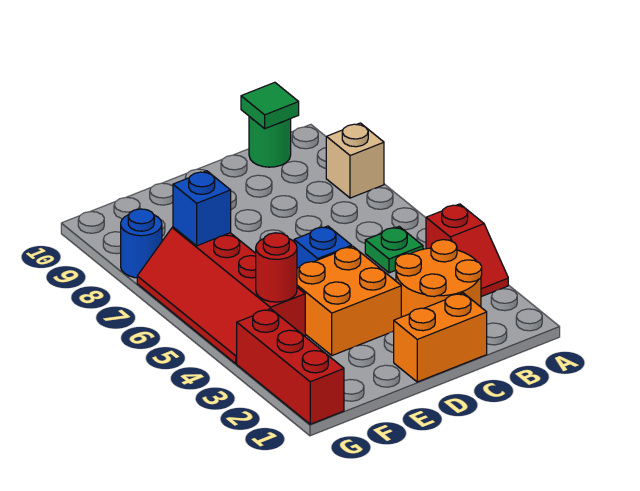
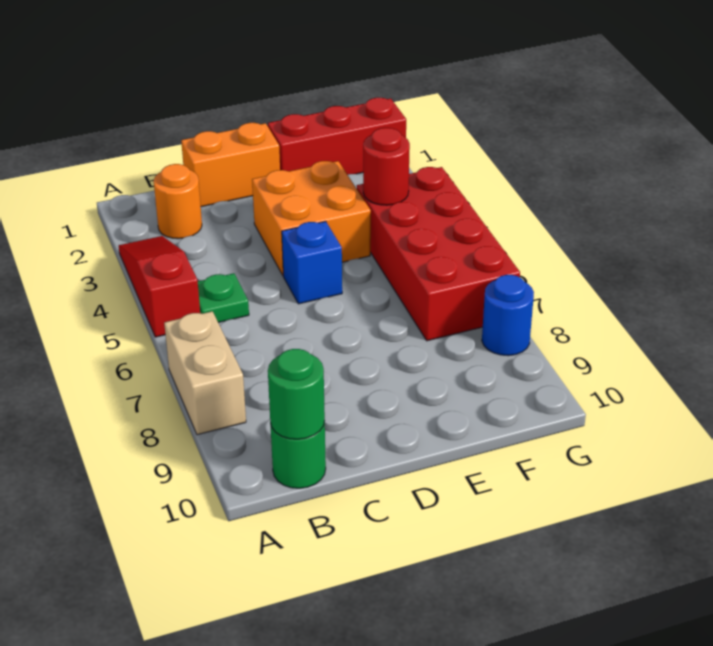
red slope A3:A4 level 1 top 4 -> red slope A3:A5 level 1 top 5
tan brick A8 level 1 -> tan brick A7:A8 level 1
orange round brick B2:C3 level 1 -> orange round brick B2 level 1
green tile B10 level 2 -> green round brick B10 level 2
red slope F4:G7 level 1 top F -> red brick F4:G7 level 1
blue brick F7 level 2 -> none
red brick G1:G3 level 1 -> red brick E1:G1 level 1

